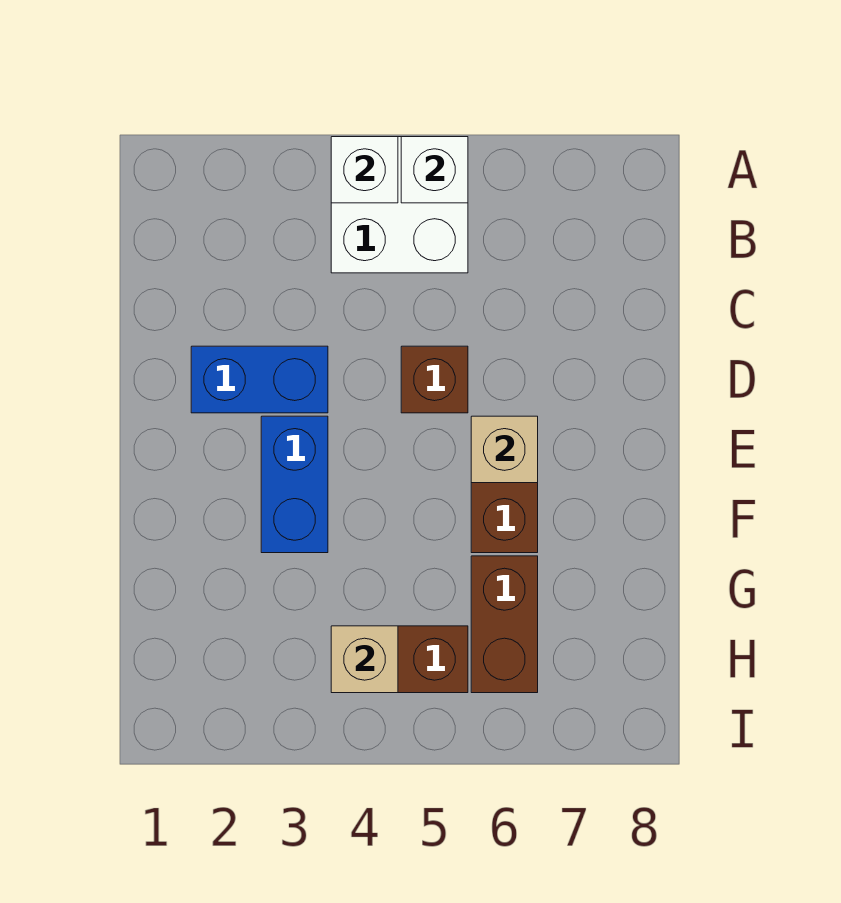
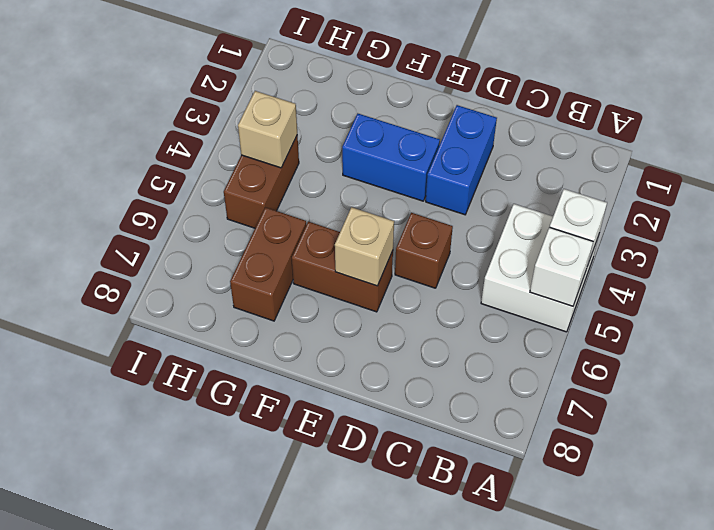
brown brick G6:H6 level 1 -> brown brick G6:G7 level 1

